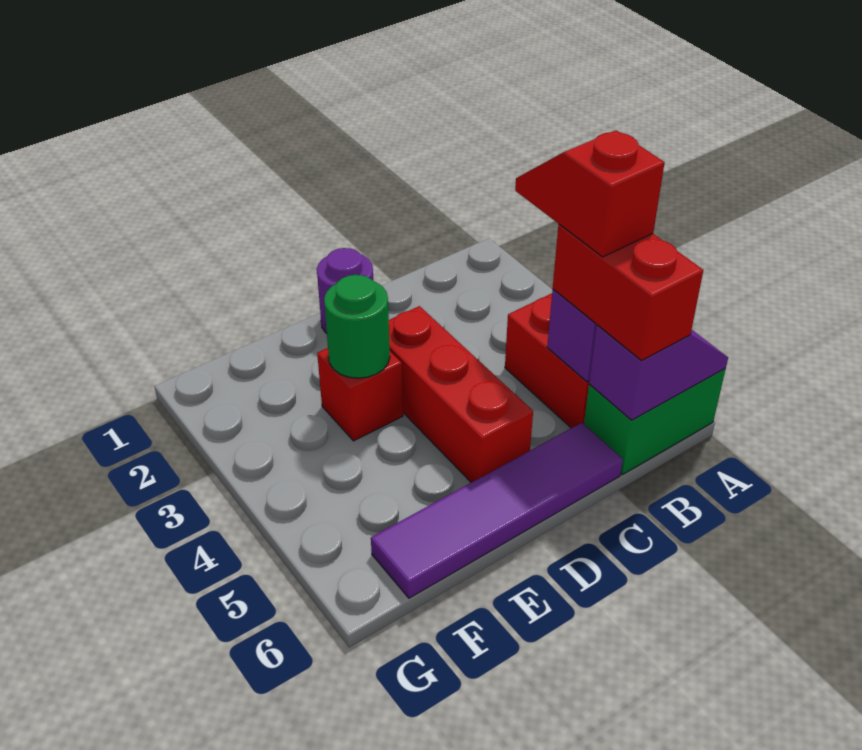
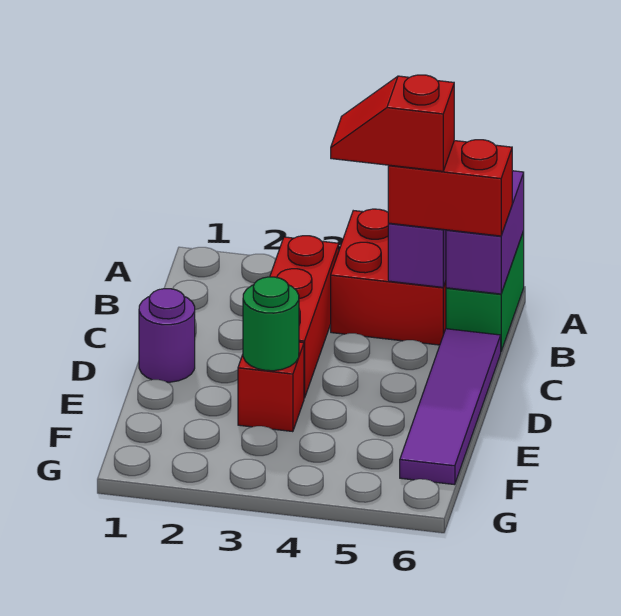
purple slope A6:B6 level 2 top B -> purple brick A6:B6 level 2
red brick D3:D5 level 1 -> red brick B3:D3 level 1

